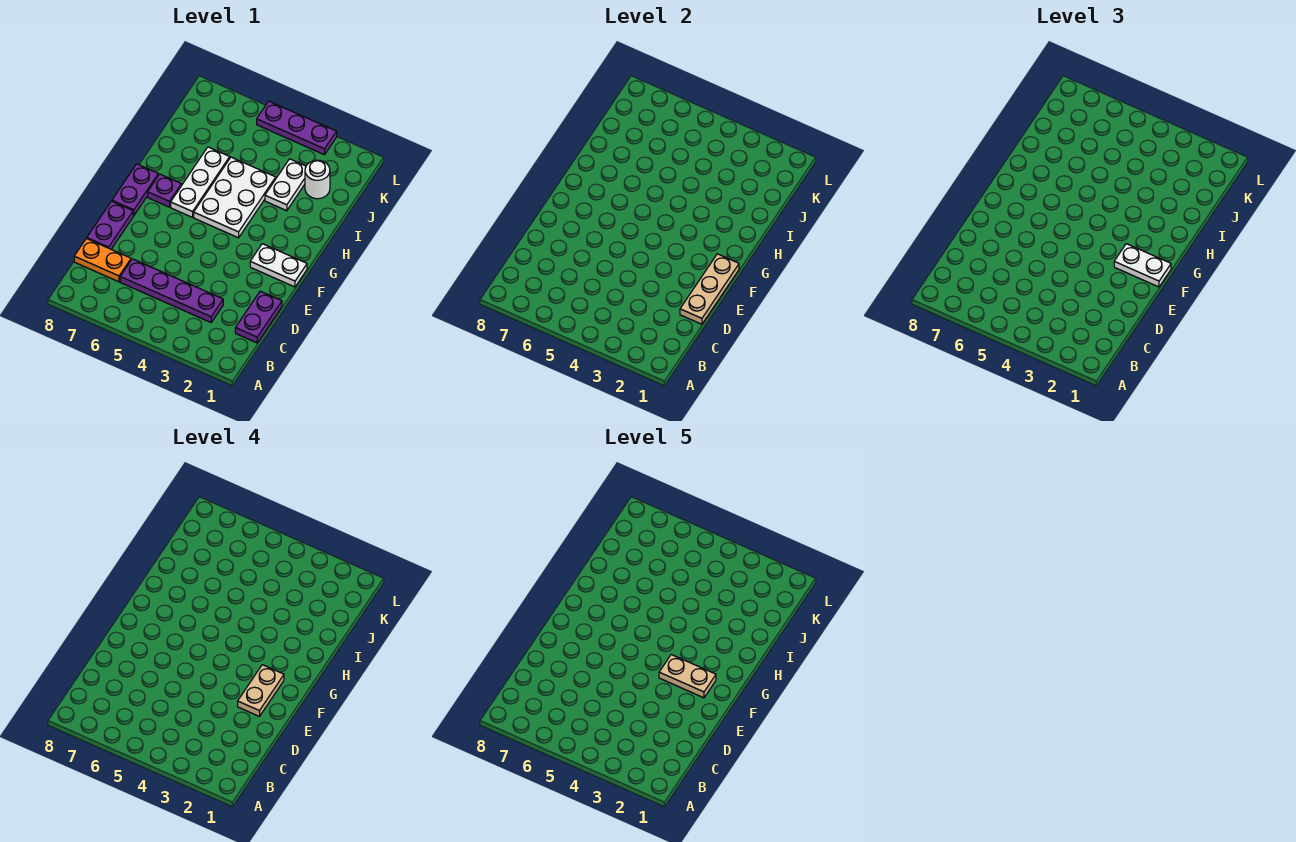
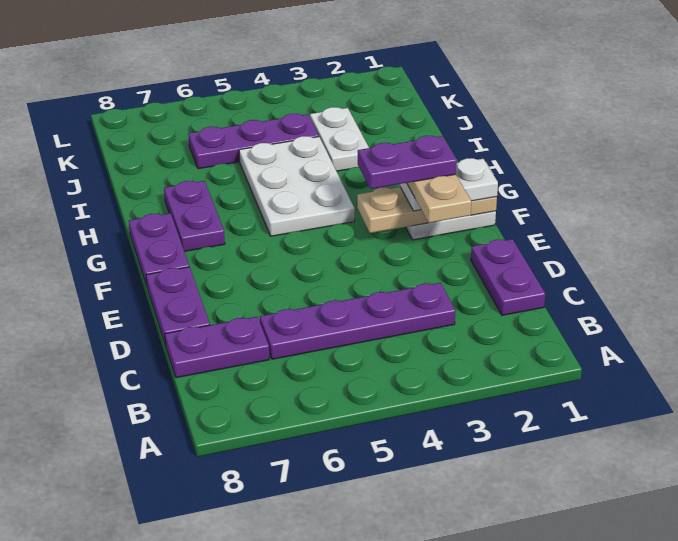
orange plate C7:C8 level 1 -> purple plate C7:C8 level 1
tan plate D1:F1 level 2 -> tan plate F1:F3 level 2
tan plate F2:F3 level 5 -> purple plate F2:F3 level 5
white plate G6:I6 level 1 -> none
purple plate G7 level 1 -> purple plate G7:H7 level 1
white round brick J2 level 1 -> none
purple plate L3:L5 level 1 -> purple plate J4:J6 level 1

